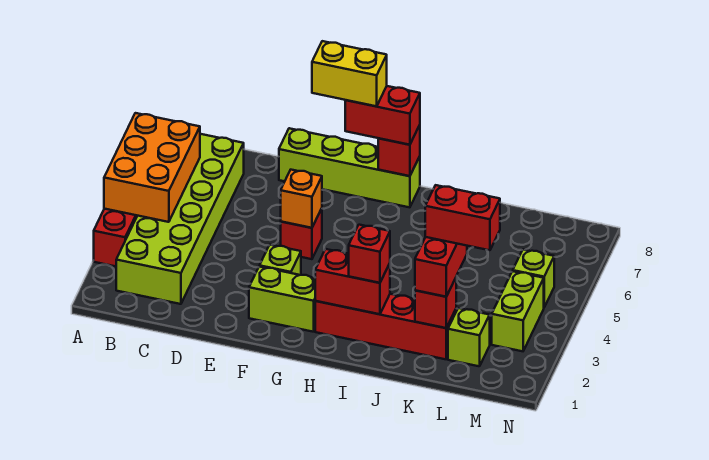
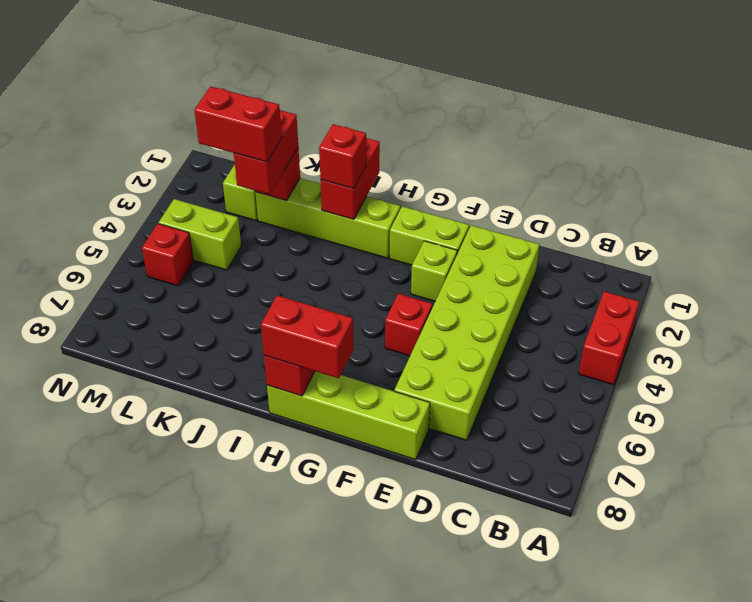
orange brick A4:B6 level 2 -> none
lime brick B2:C7 level 1 -> lime brick D2:E7 level 1
orange brick F5 level 2 -> none
yellow brick F8:G8 level 4 -> none
red brick H2:K2 level 1 -> lime brick H2:K2 level 1
red brick H2:I2 level 2 -> red brick I1:I2 level 2
lime brick M3:M4 level 1 -> lime brick L4:M4 level 1
lime brick M5 level 1 -> red brick M5 level 1

